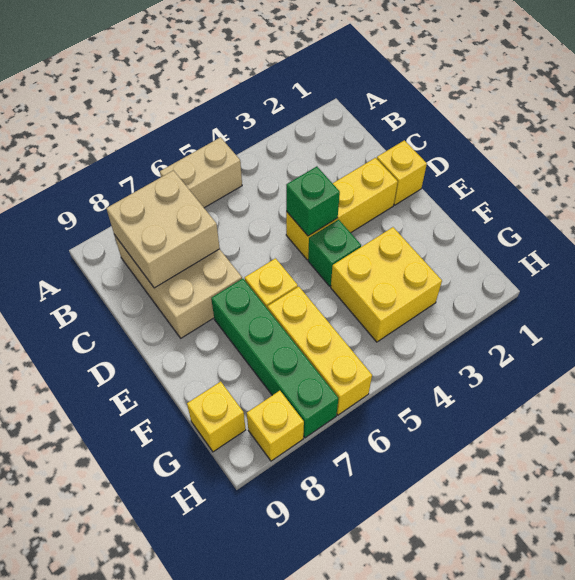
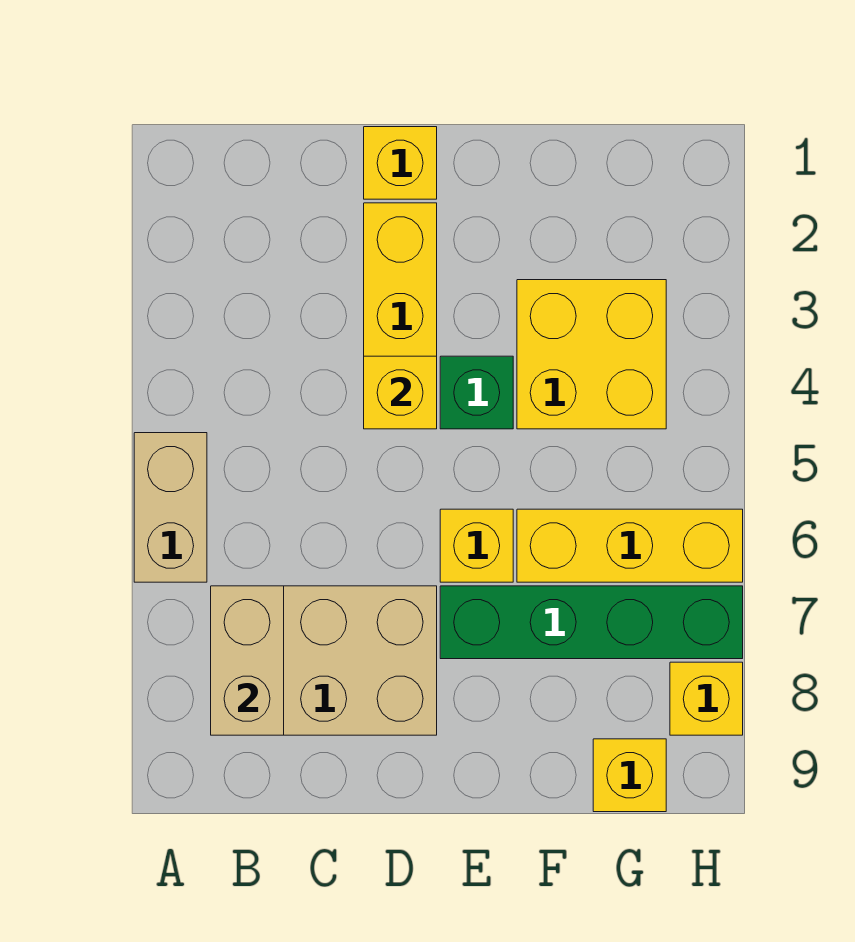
tan brick B7:C8 level 2 -> tan brick B7:B8 level 2
green brick D4 level 2 -> yellow brick D4 level 2

